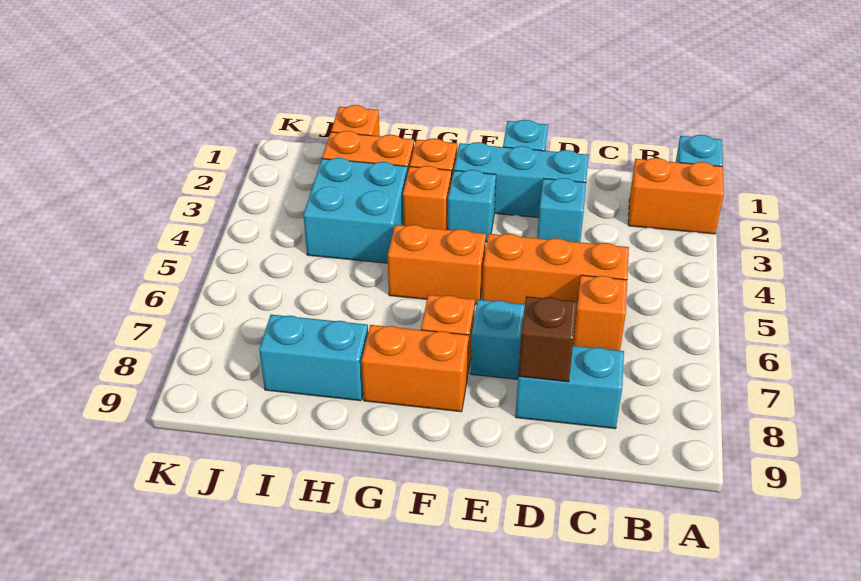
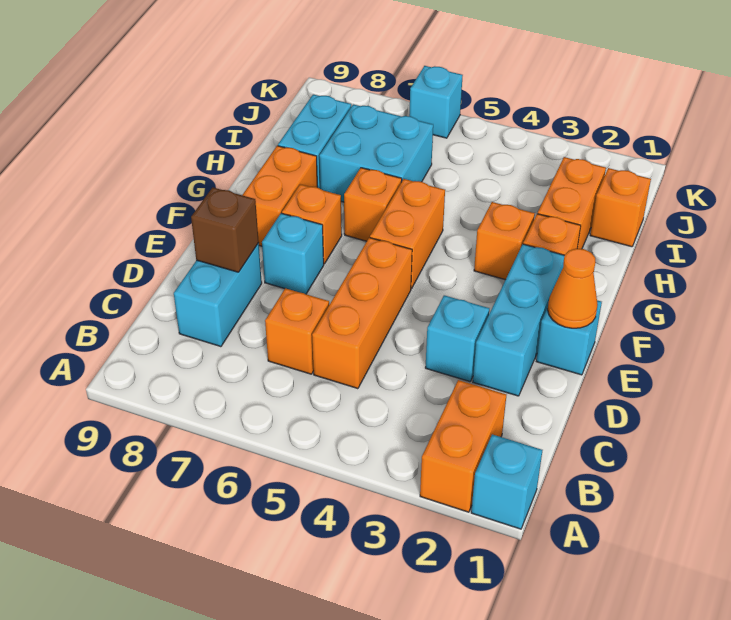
none -> orange cone E1 level 2
cyan brick F3 level 1 -> cyan brick K6 level 1
none -> orange brick G6 level 1
cyan brick H3:I4 level 1 -> cyan brick H6:I7 level 1

